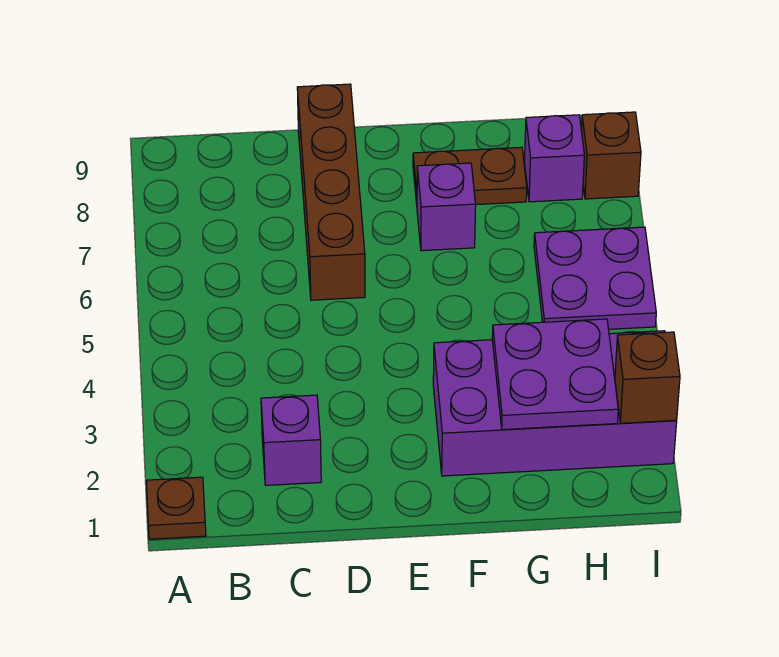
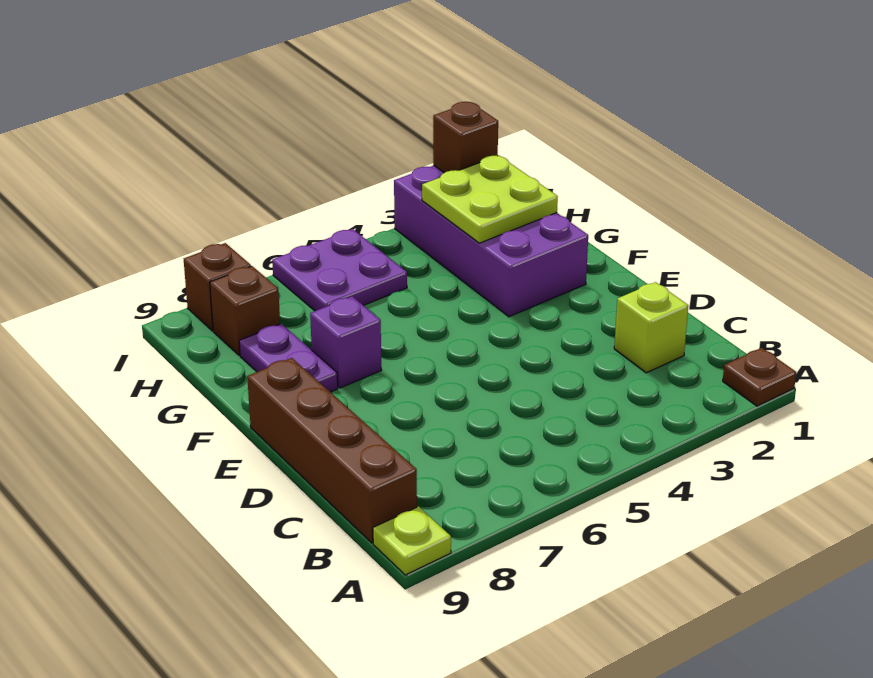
none -> lime plate A9 level 1
purple brick C2 level 1 -> lime brick C2 level 1
brown brick D6:D9 level 1 -> brown brick B9:E9 level 1
brown plate F8:G8 level 1 -> purple plate F8:G8 level 1
purple plate G2:H3 level 2 -> lime plate G2:H3 level 2
purple brick H8 level 1 -> brown brick H8 level 1

